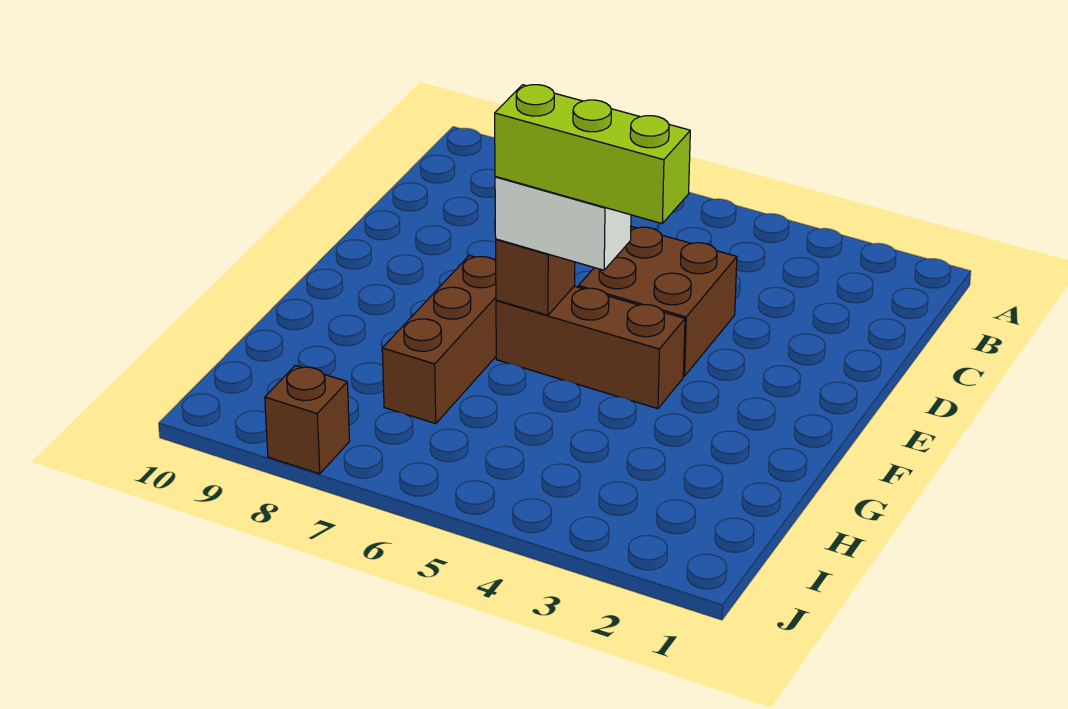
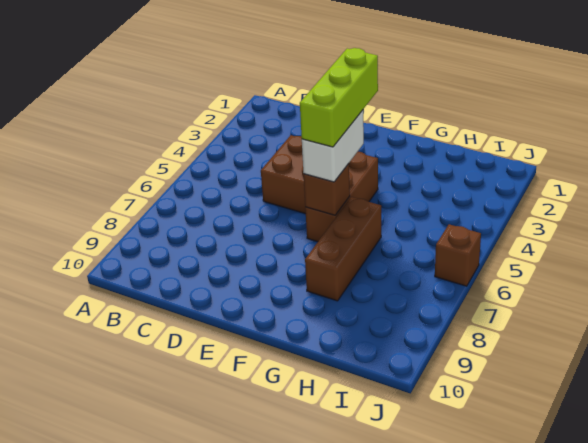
brown brick F7:H7 level 1 -> brown brick G6:G8 level 1
brown brick J8 level 1 -> brown brick J6 level 1

